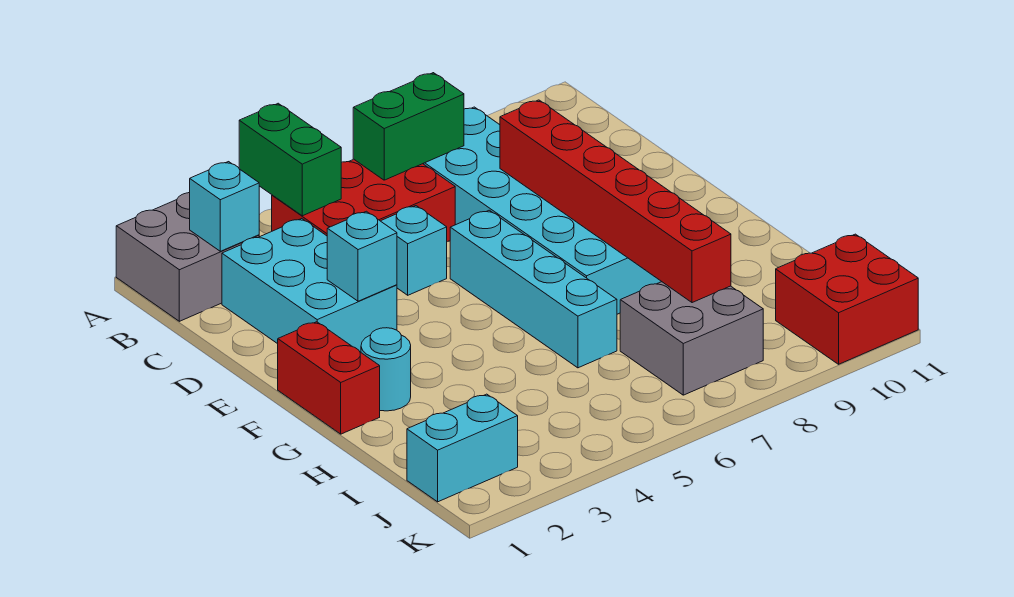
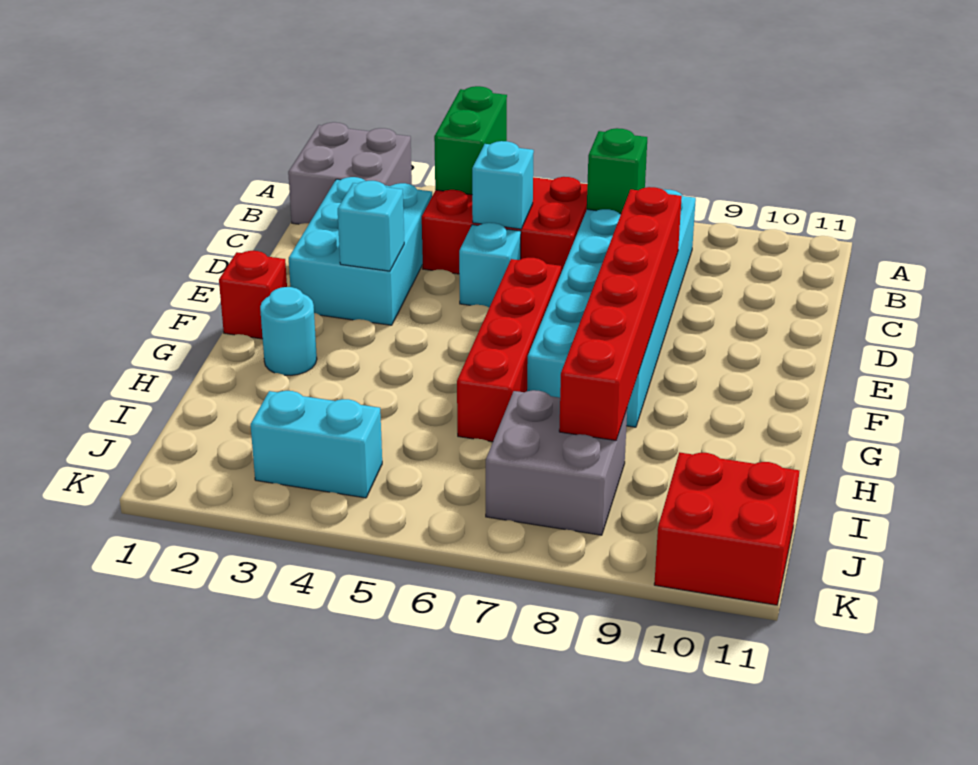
cyan brick B2 level 2 -> cyan brick C5 level 2
green brick B6:B7 level 2 -> green brick B7 level 2
cyan brick E6:H6 level 1 -> red brick E6:H6 level 1
red brick F1:G1 level 1 -> red brick F1 level 1
cyan brick J1:J2 level 1 -> cyan brick J3:J4 level 1

